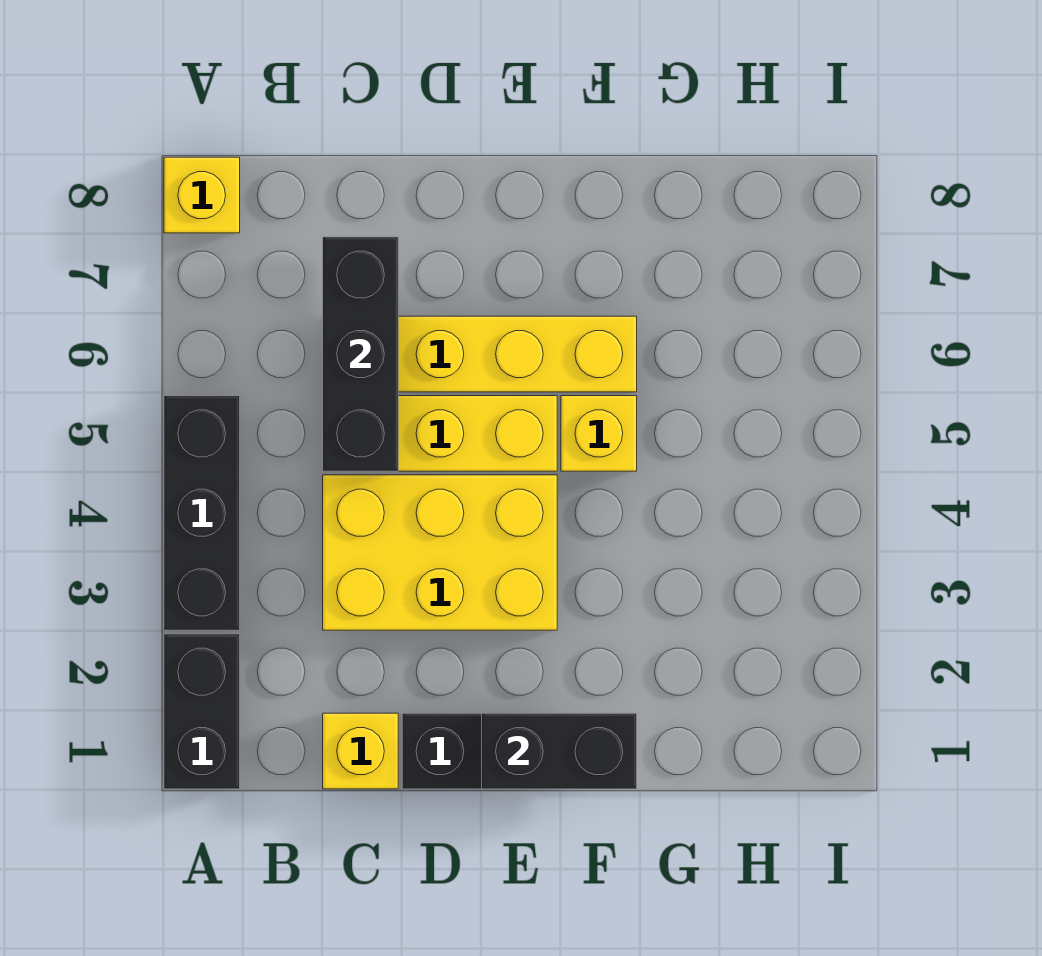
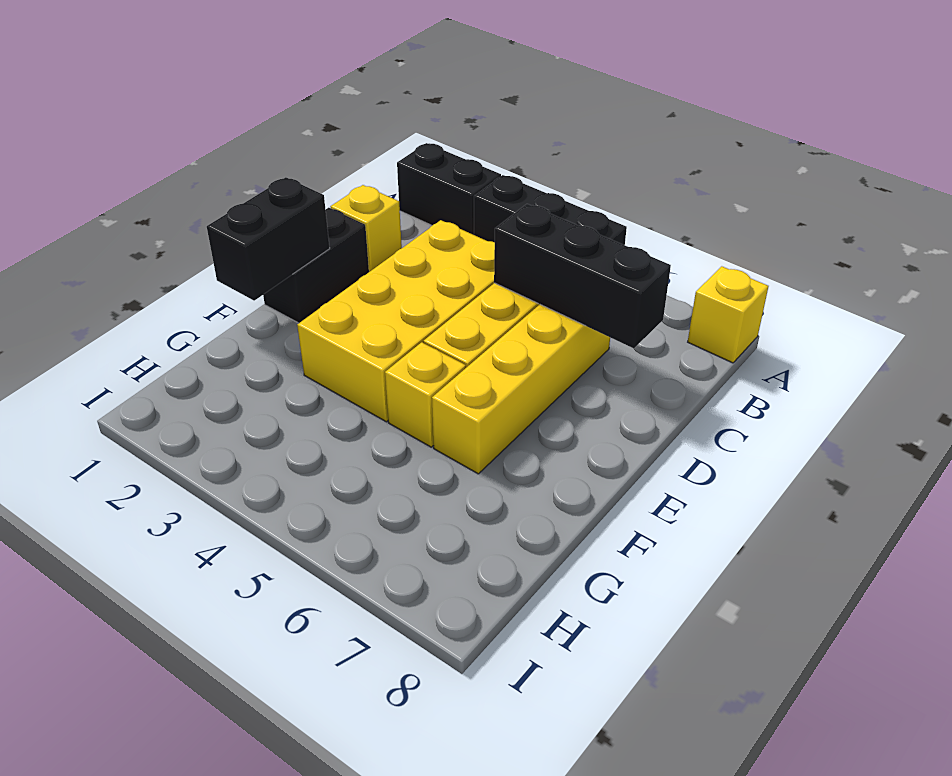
yellow brick C3:E4 level 1 -> yellow brick C3:F4 level 1

